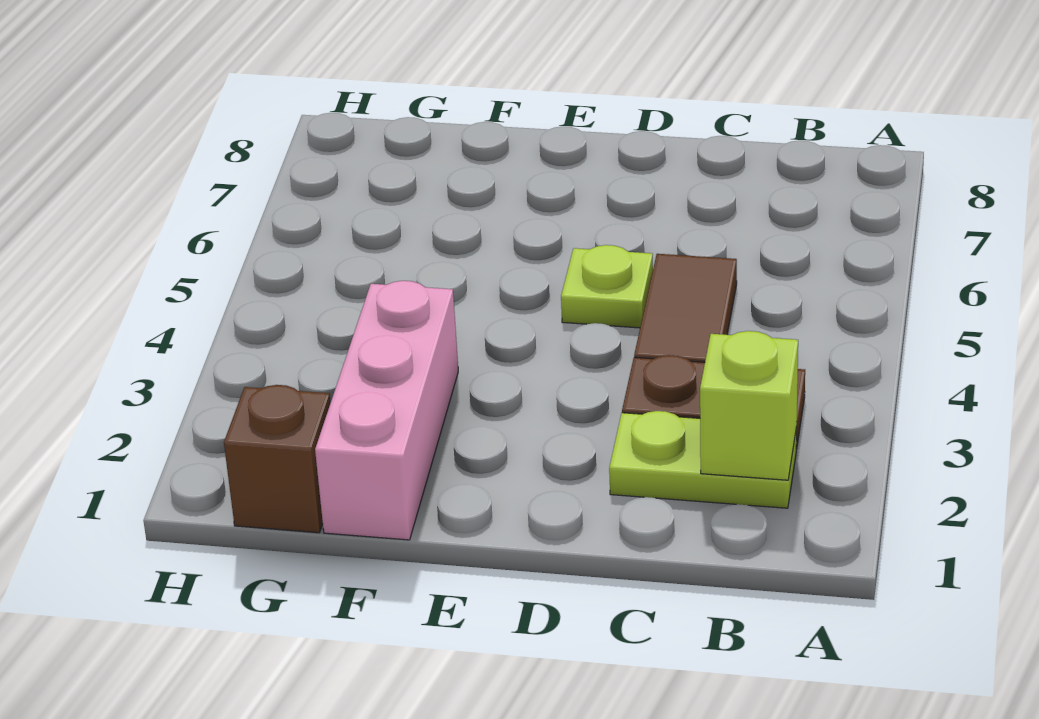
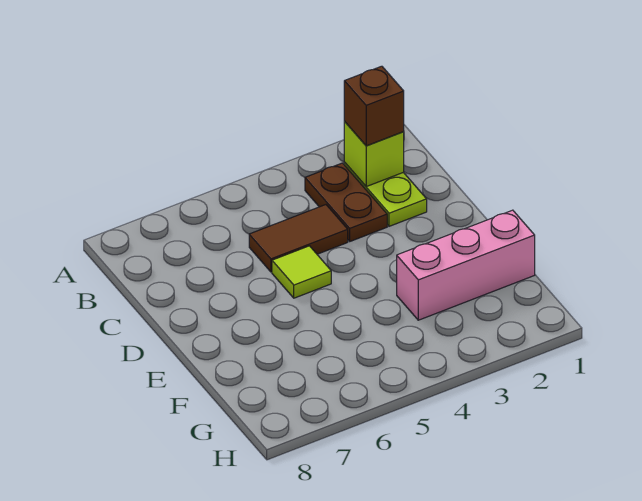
lime plate D5 level 1 -> lime tile D5 level 1
brown brick G1 level 1 -> brown brick B2 level 3

